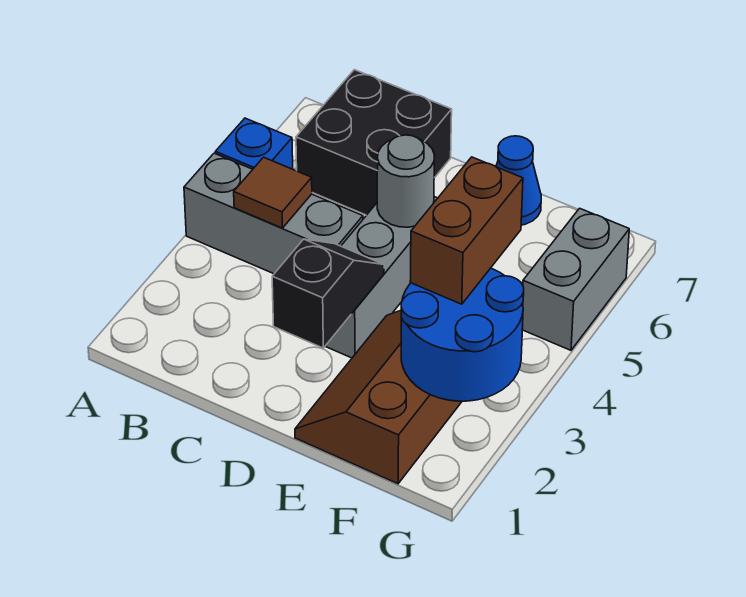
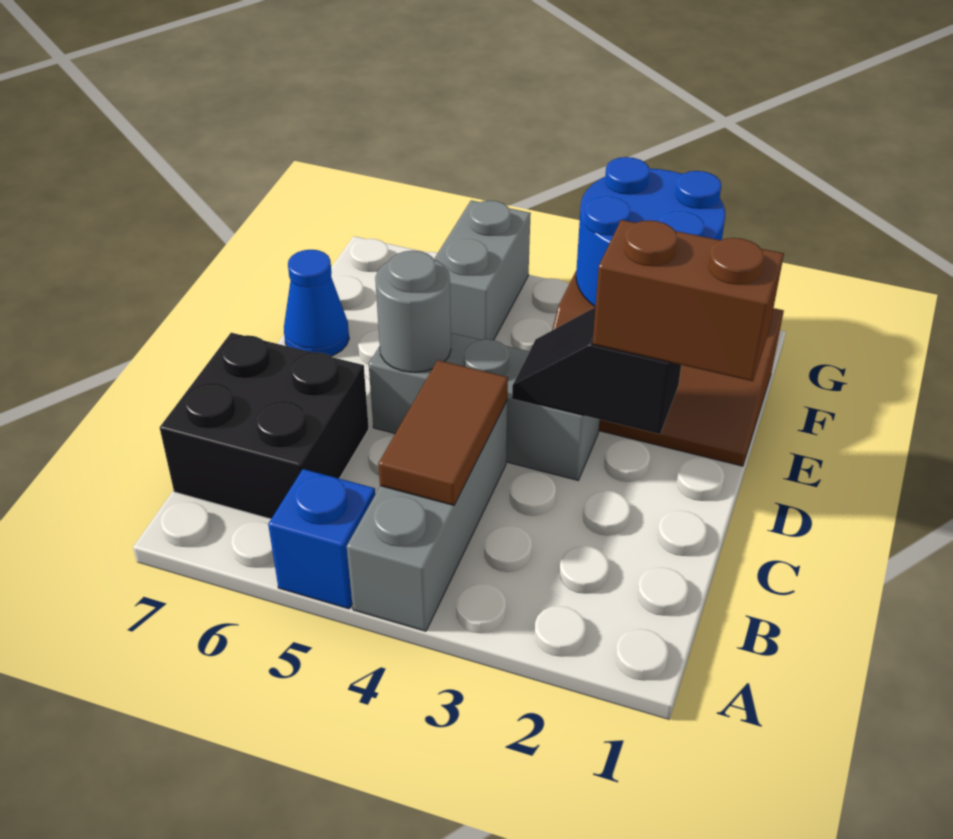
brown tile B4 level 2 -> brown tile B4:C4 level 2
brown brick F3:F4 level 3 -> brown brick D1:D2 level 3
grey brick G5:G6 level 1 -> grey brick F5:G5 level 1

